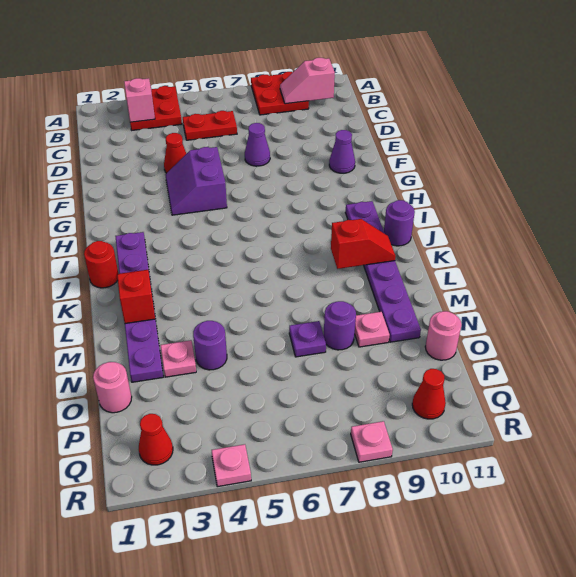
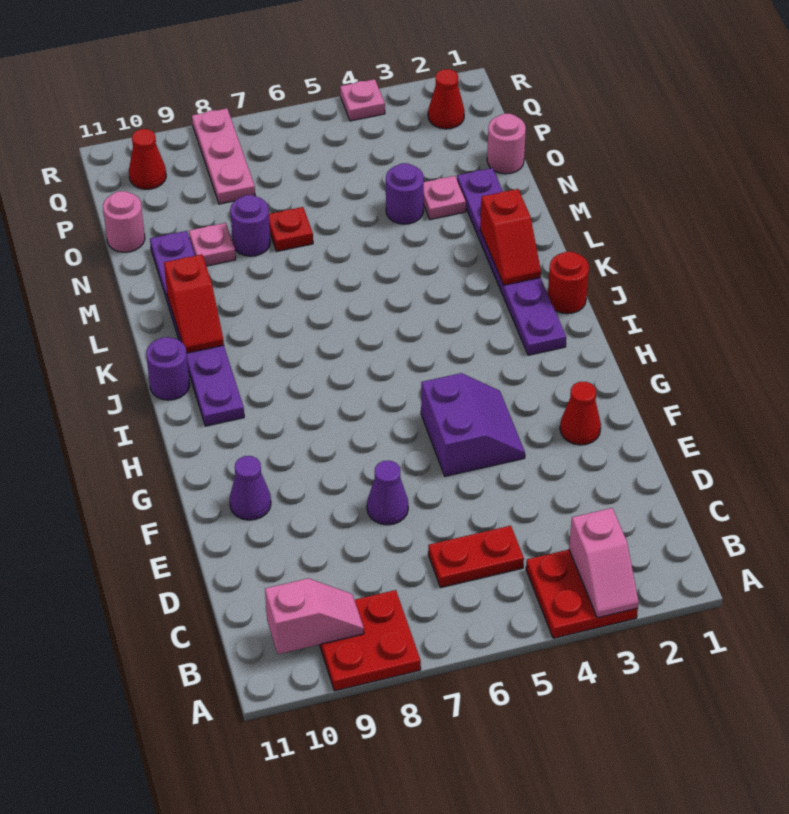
red cone E4 level 1 -> red cone F2 level 1
red slope K9:K10 level 2 top 9 -> red slope K10:L10 level 2 top L
purple plate N7 level 1 -> red plate N7 level 1
pink plate R8 level 1 -> pink plate P8:R8 level 1

